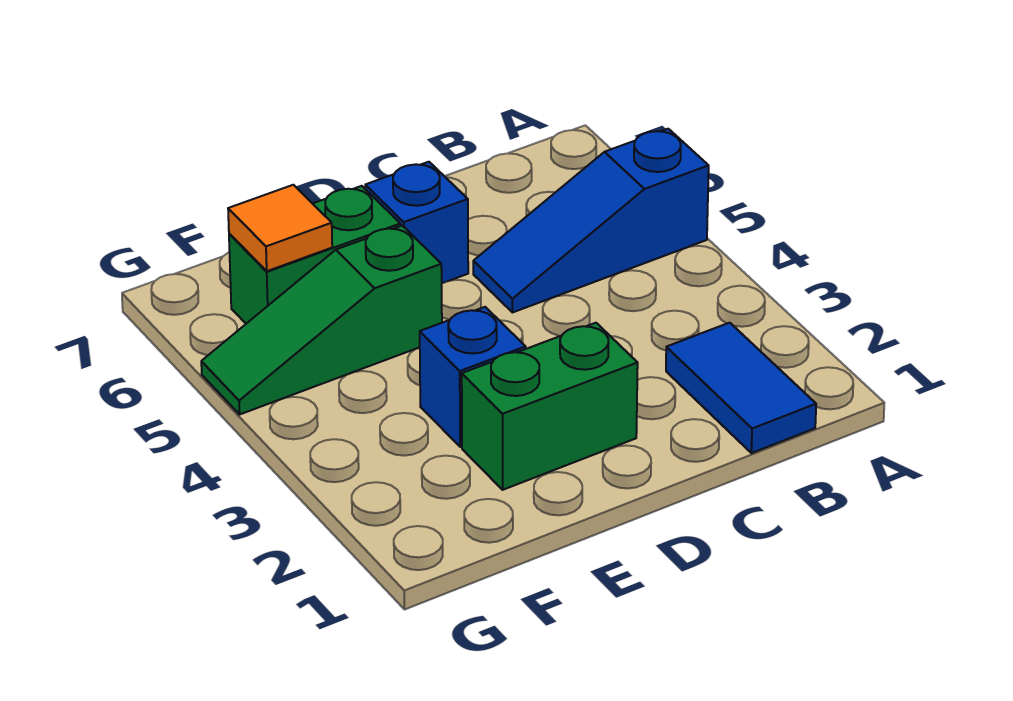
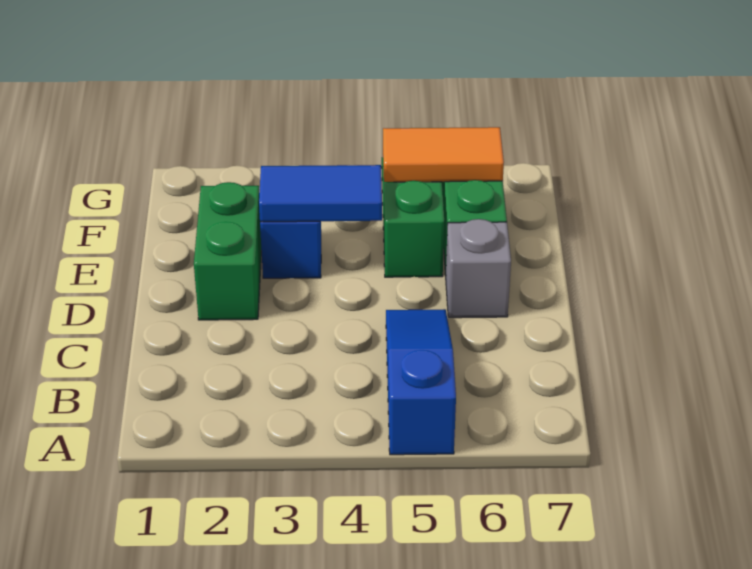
blue tile B1:B2 level 1 -> blue tile E3:E4 level 2
blue brick D6 level 1 -> grey brick D6 level 1
orange tile F6 level 2 -> orange tile F5:F6 level 2

